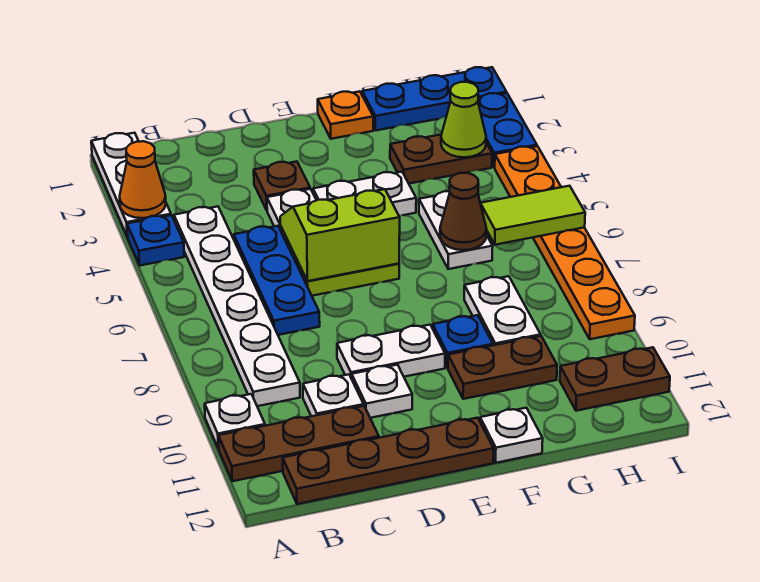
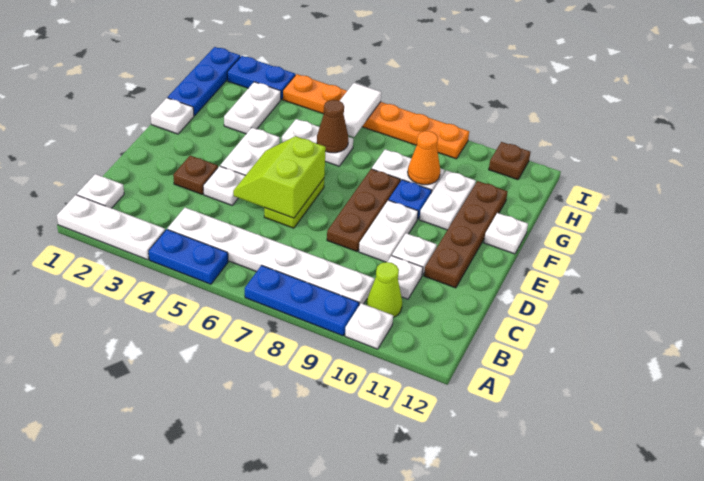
orange cone A3 level 2 -> orange cone G9 level 2
blue plate A4 level 1 -> blue plate A4:A5 level 1
brown plate A11:C11 level 1 -> brown plate D8:F8 level 1
none -> white plate B1 level 1
brown plate B12:E12 level 1 -> brown plate D11:G11 level 1
blue plate C5:C7 level 1 -> blue plate A7:A9 level 1
orange plate F1 level 1 -> white plate F1 level 1
brown plate F10:G10 level 1 -> white plate F10:G10 level 1
brown plate G3:H3 level 1 -> white plate G3:H3 level 1
lime cone H3 level 2 -> lime cone B10 level 1
lime tile H6:I6 level 2 -> white tile H6:I6 level 2
brown plate H11:I11 level 1 -> brown plate I11 level 1

